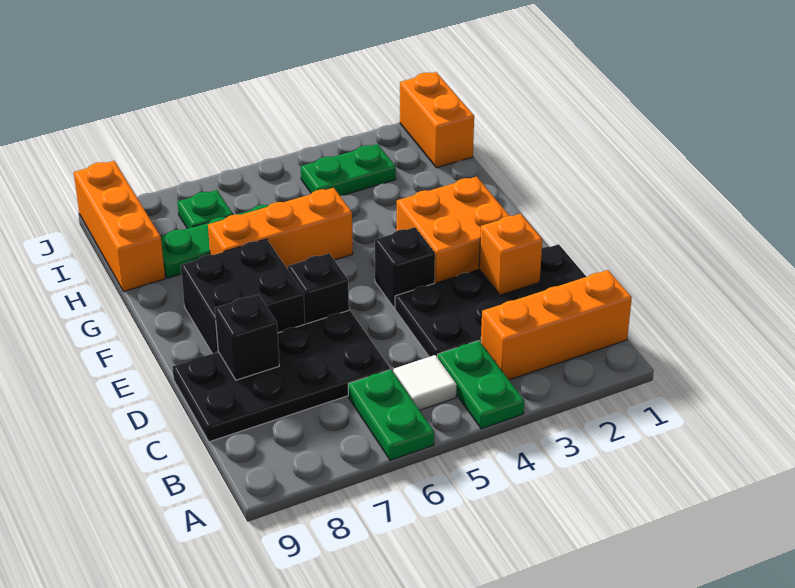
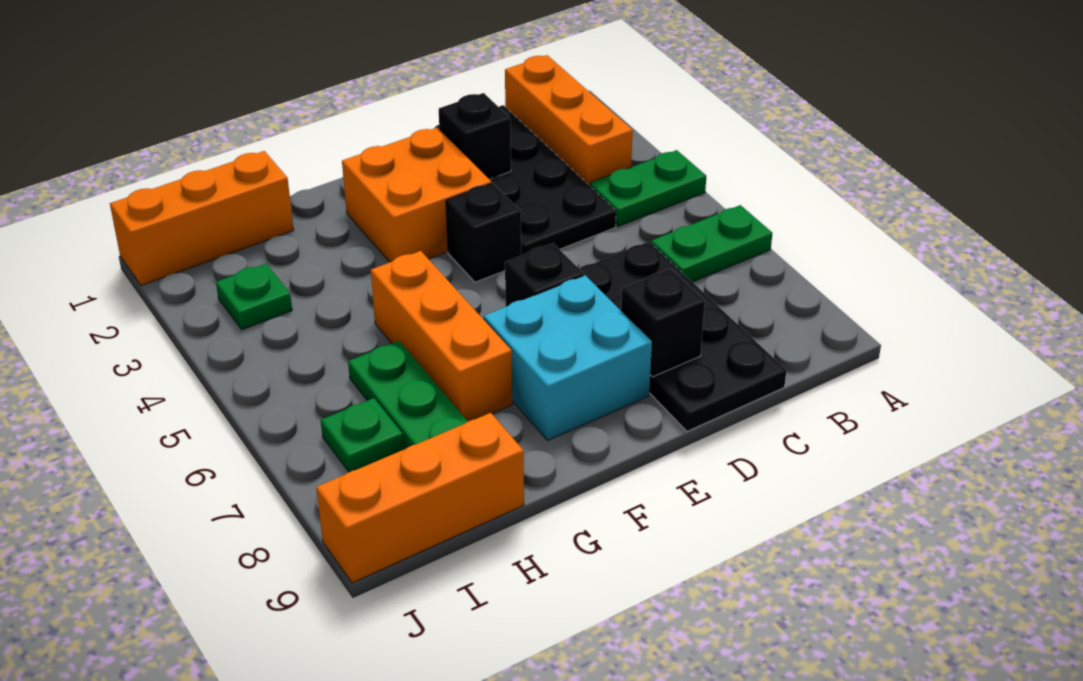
white tile B5 level 1 -> none
orange brick D2 level 2 -> black brick D2 level 2
black brick E7:F8 level 1 -> cyan brick E7:F8 level 1
orange brick I1:J1 level 1 -> orange brick H1:J1 level 1
green plate I3:I4 level 1 -> green plate I3 level 1

